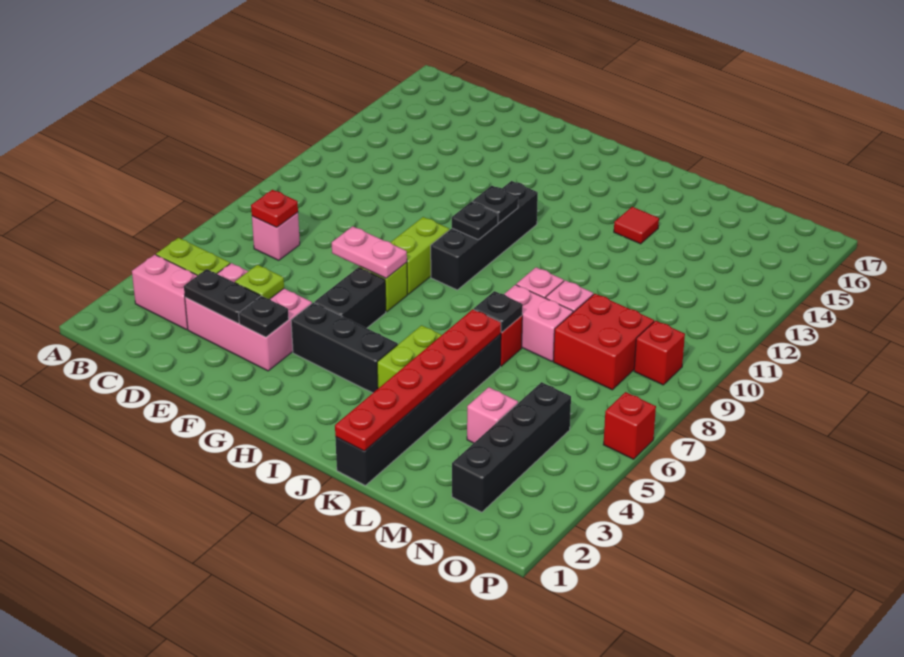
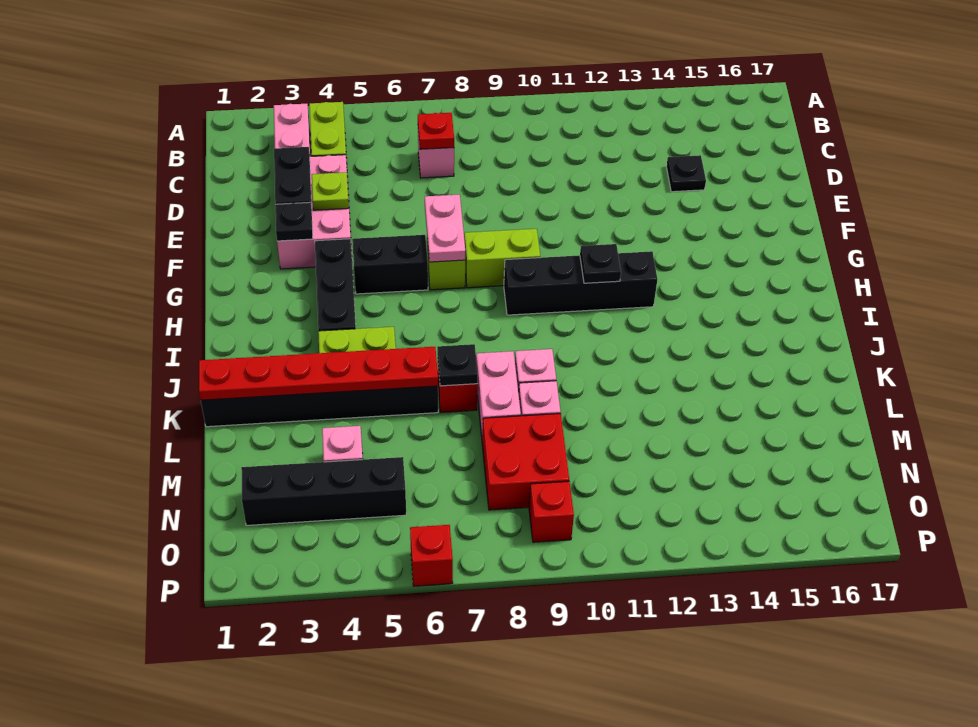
black plate H10 level 2 -> black plate D14 level 1
red tile K14 level 1 -> none

